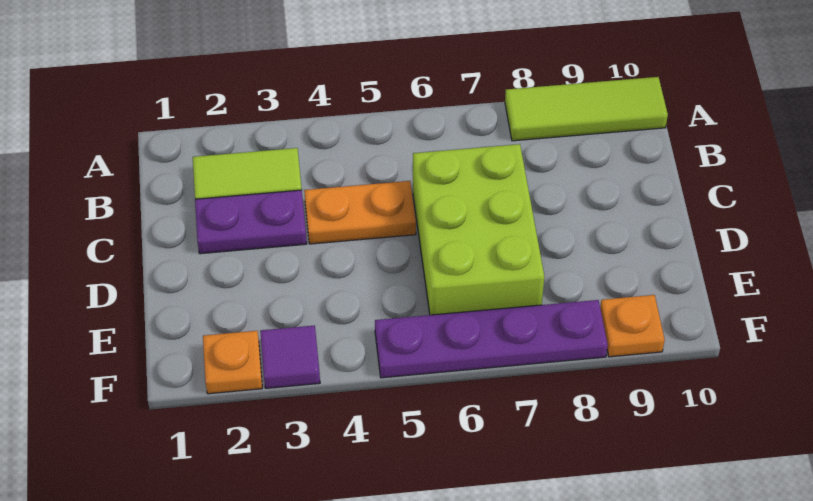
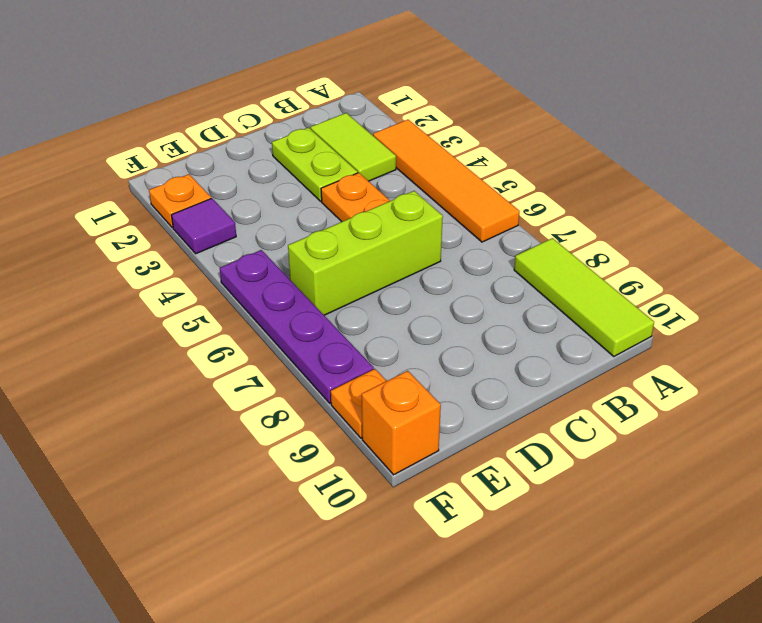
none -> orange tile A3:A6 level 1
purple plate C2:C3 level 1 -> lime plate C2:C3 level 1
lime brick C6:E7 level 1 -> lime brick C6:E6 level 1
none -> orange brick F10 level 1

